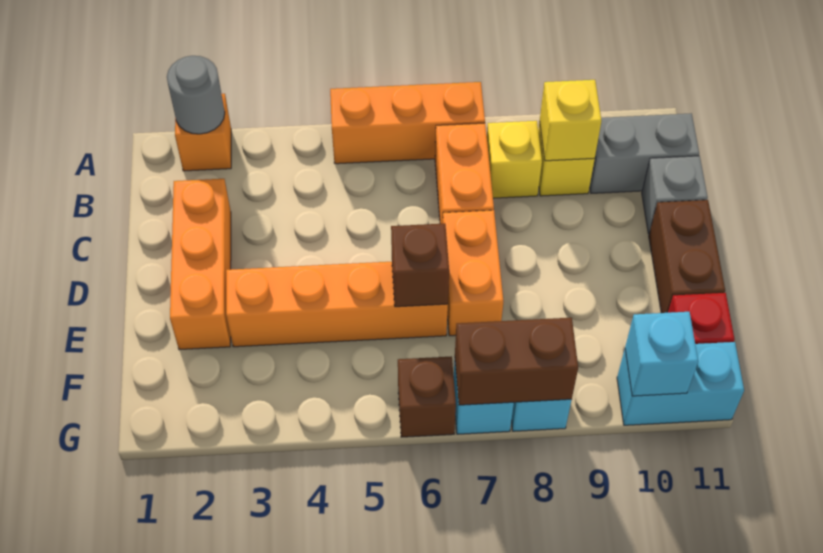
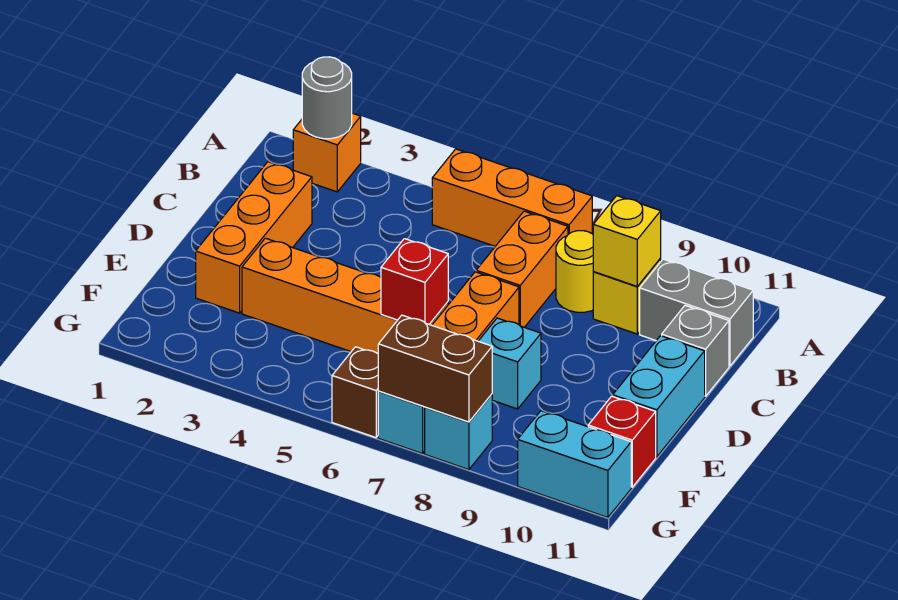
yellow brick B8 level 1 -> yellow round brick B8 level 1
brown brick D11:E11 level 1 -> cyan brick D11:E11 level 1
brown brick E6 level 2 -> red brick E6 level 2
cyan brick G10 level 2 -> cyan brick E8 level 1

